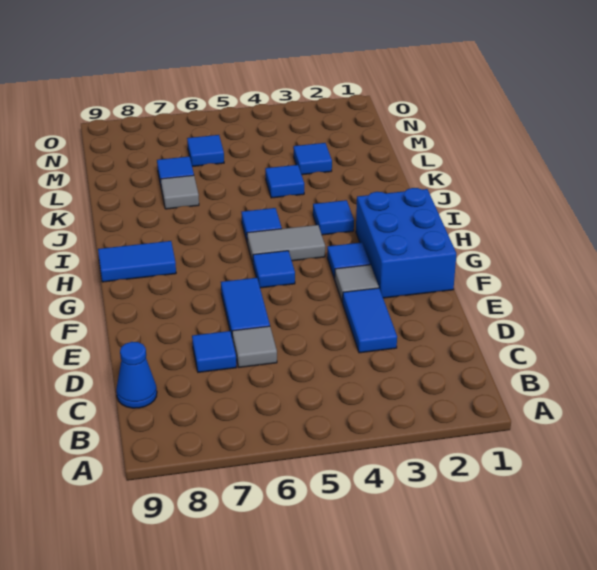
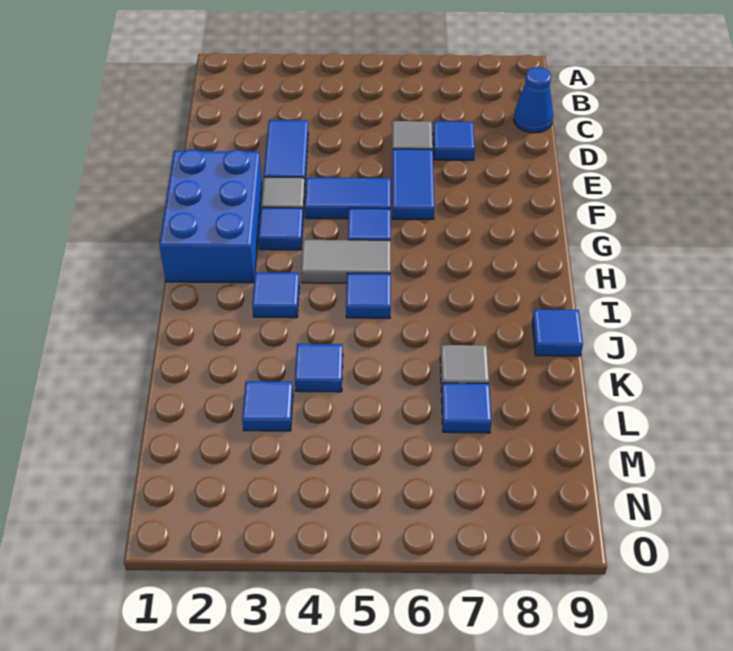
blue tile H8:H9 level 1 -> blue tile F4:F5 level 1
blue tile M6 level 1 -> blue tile J9 level 1

